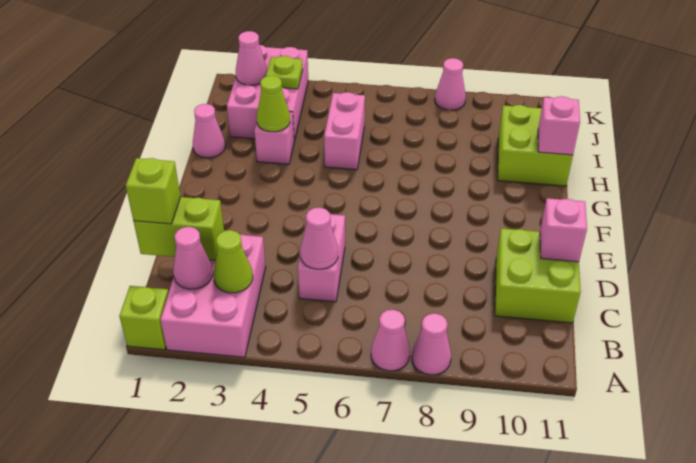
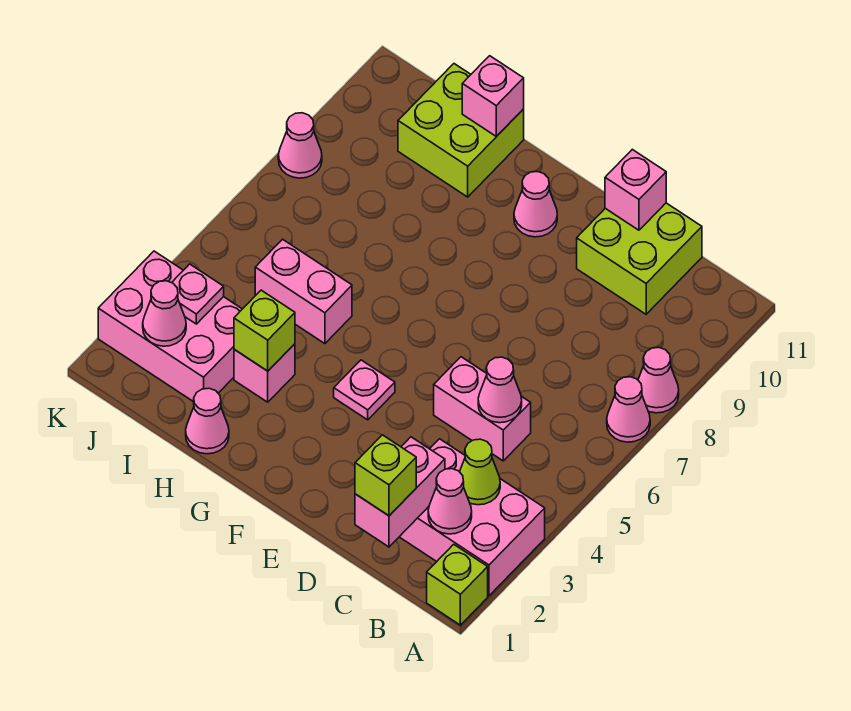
lime brick C1:C2 level 2 -> pink brick C1:C2 level 2
none -> pink plate F4 level 1
none -> pink cone F10 level 1
lime cone H3 level 2 -> lime brick H3 level 2
lime plate J3 level 2 -> pink plate J3 level 2

